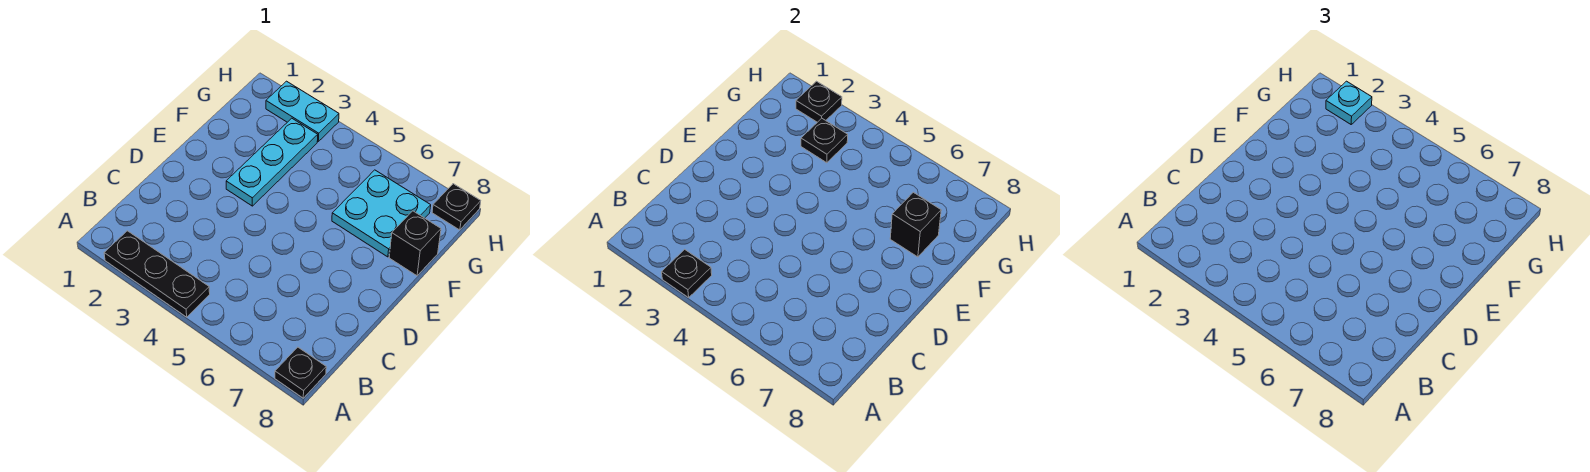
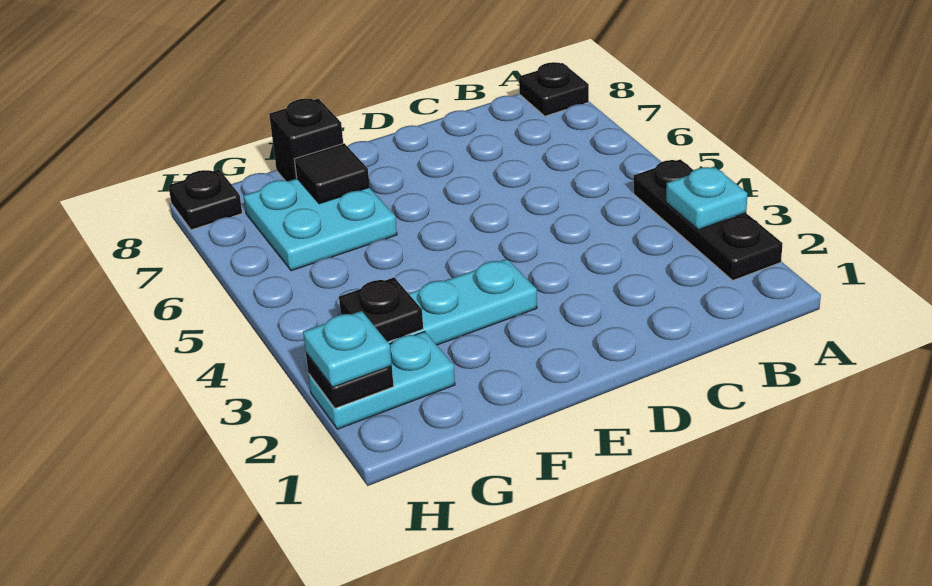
black plate A3 level 2 -> cyan plate A3 level 2
black brick F7 level 2 -> black tile F7 level 2
cyan plate H2:H3 level 1 -> cyan plate G2:H2 level 1

